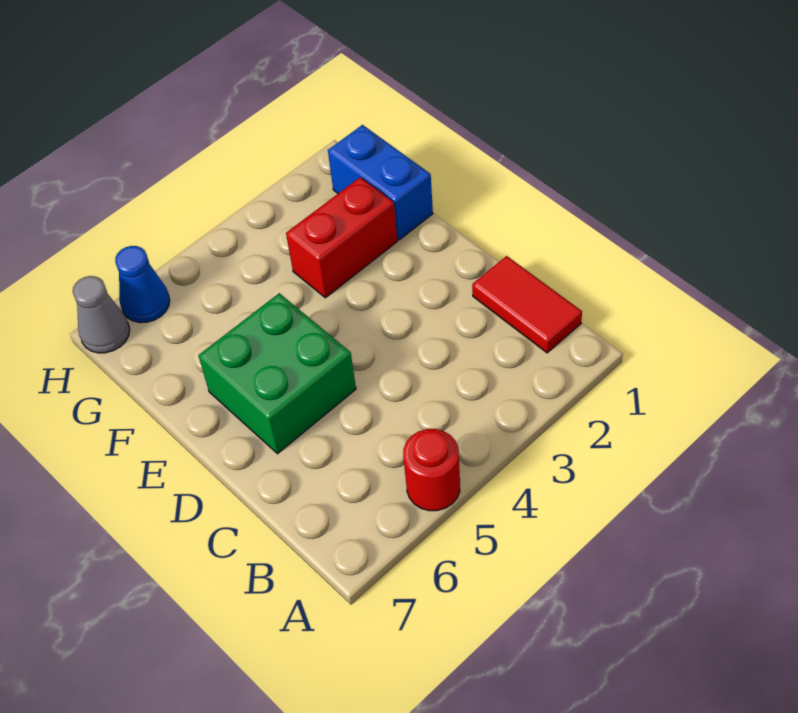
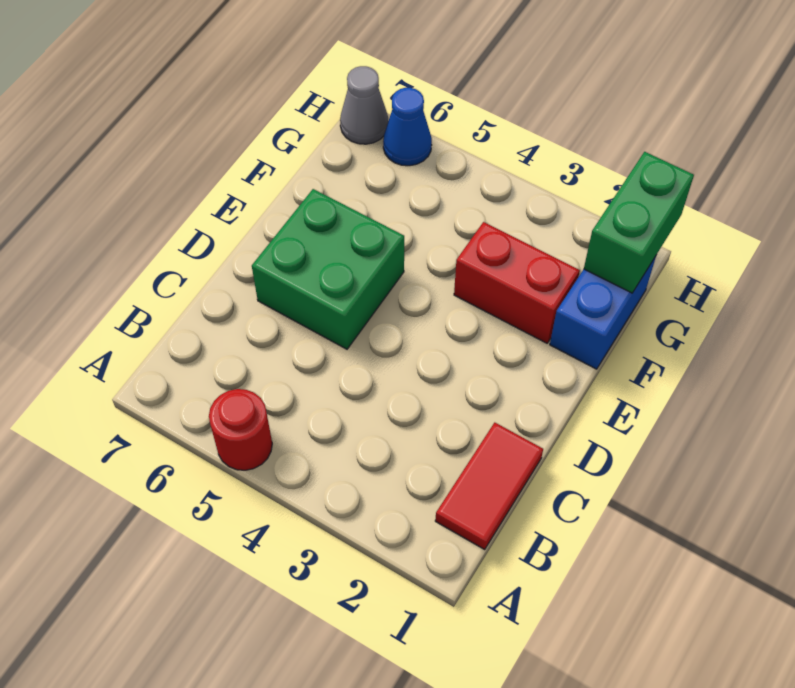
none -> green brick G1:H1 level 2

